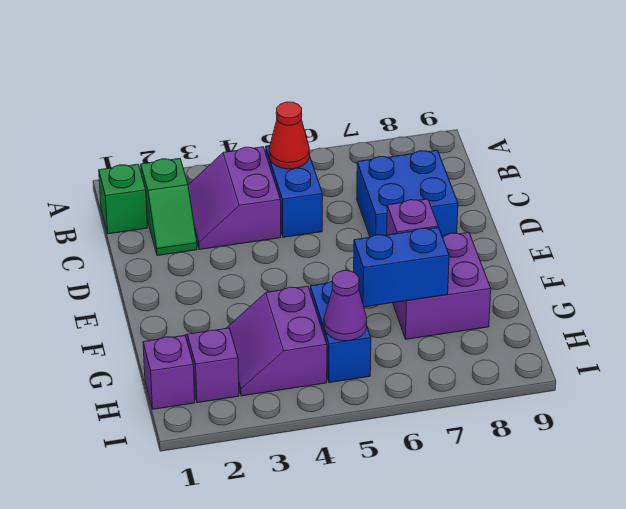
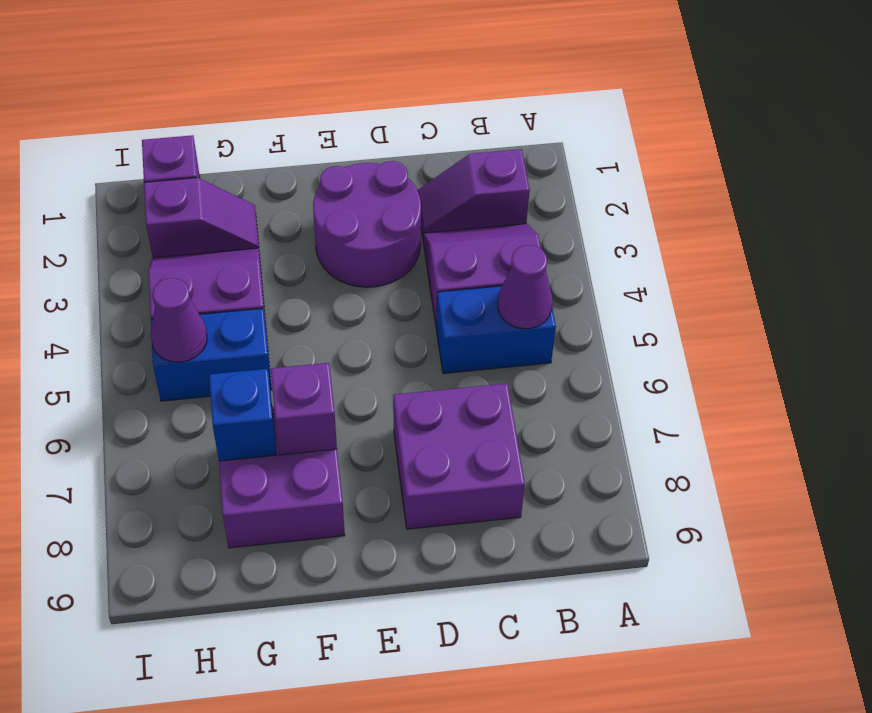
green brick B1 level 1 -> none
green slope B2:C2 level 1 top B -> purple slope B2:C2 level 1 top B
red cone B5 level 2 -> purple cone B5 level 2
blue brick C7:D8 level 1 -> purple brick C7:D8 level 1
none -> purple round brick D2:E3 level 1
blue brick G6:G7 level 2 -> blue brick G7 level 2

